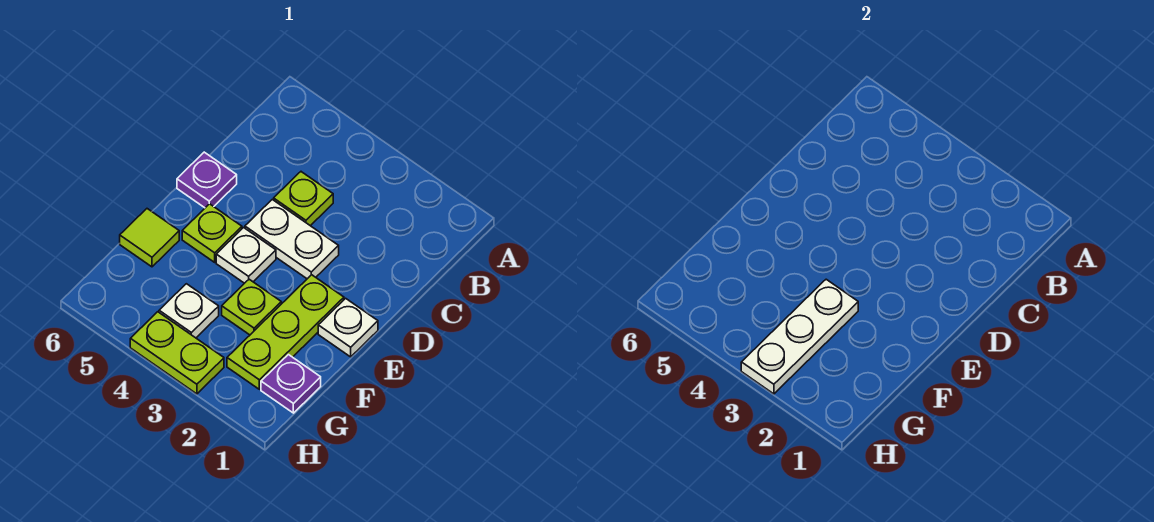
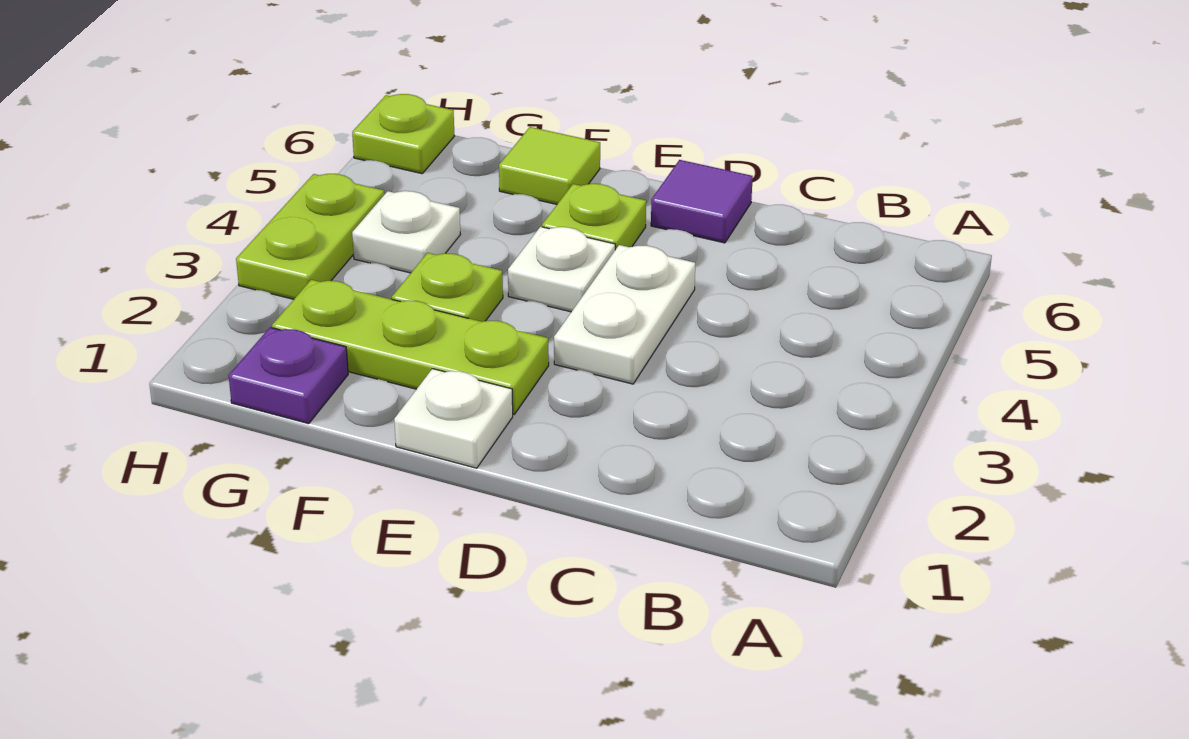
lime plate C4 level 1 -> lime plate H6 level 1
purple plate D6 level 1 -> purple tile D6 level 1
white plate F3:H3 level 2 -> none

